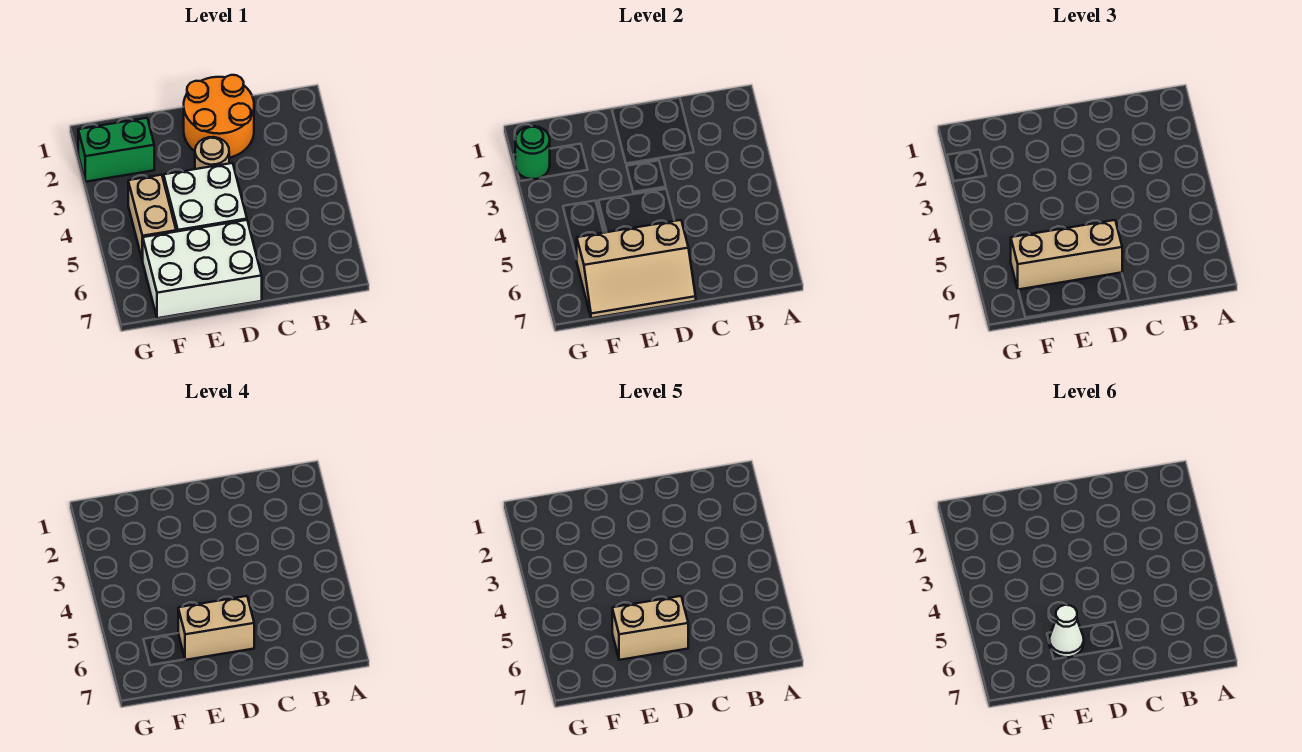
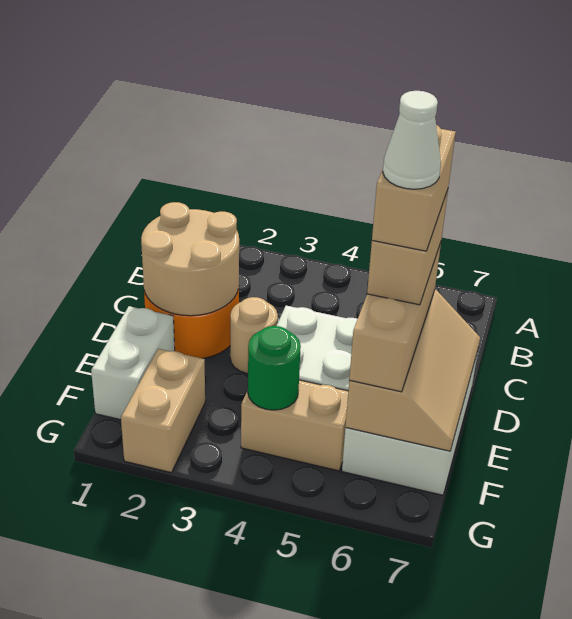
none -> tan round brick C1:D2 level 2
none -> white brick E1:F1 level 1
green brick F2:G2 level 1 -> tan brick F2:G2 level 1
green round brick G2 level 2 -> green round brick F4 level 2

